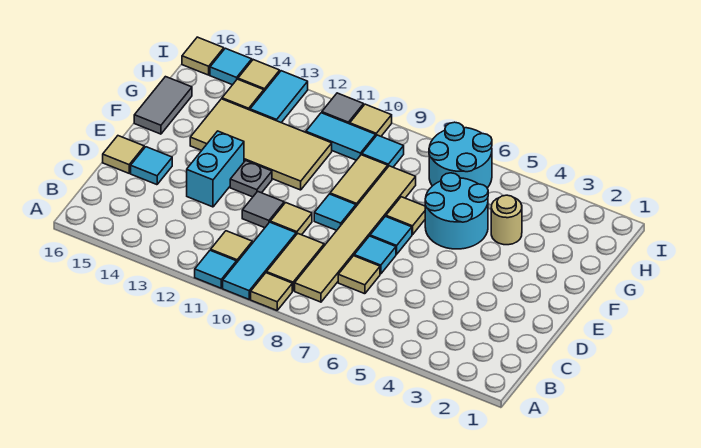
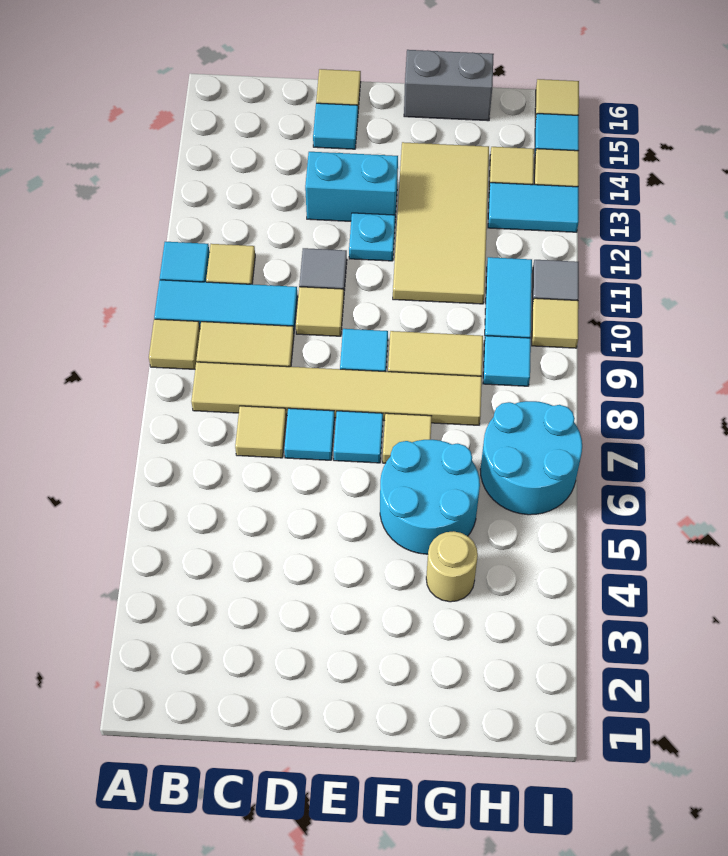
grey plate E12 level 1 -> cyan plate E12 level 1
grey tile F16:G16 level 1 -> grey brick F16:G16 level 1

